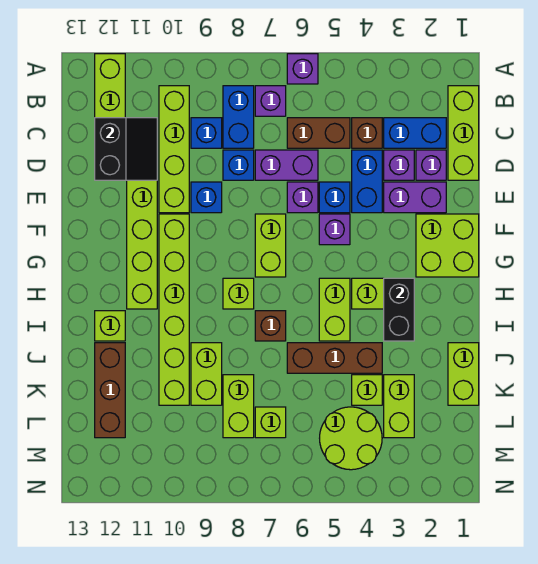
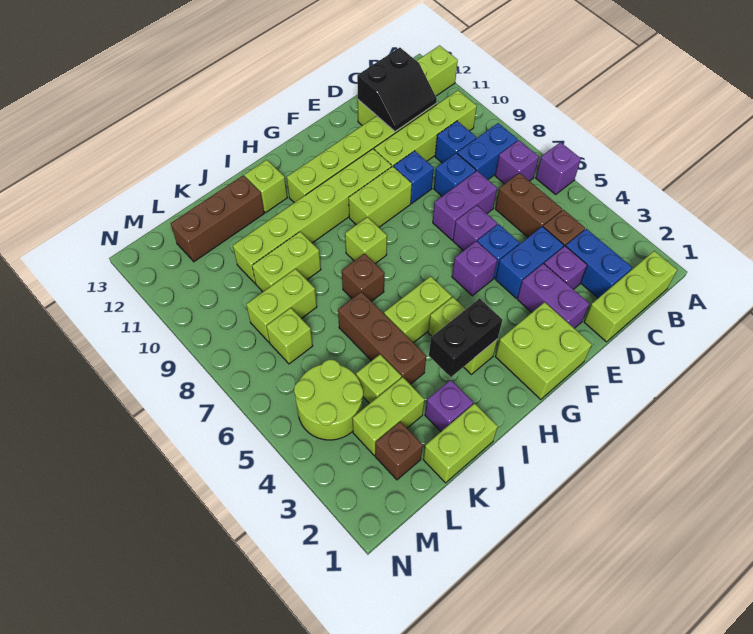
purple brick D2 level 1 -> purple brick J2 level 1
purple brick D6:D7 level 1 -> purple brick D7:E7 level 1
lime brick F7:G7 level 1 -> lime brick F9:G9 level 1
none -> brown brick L2 level 1

